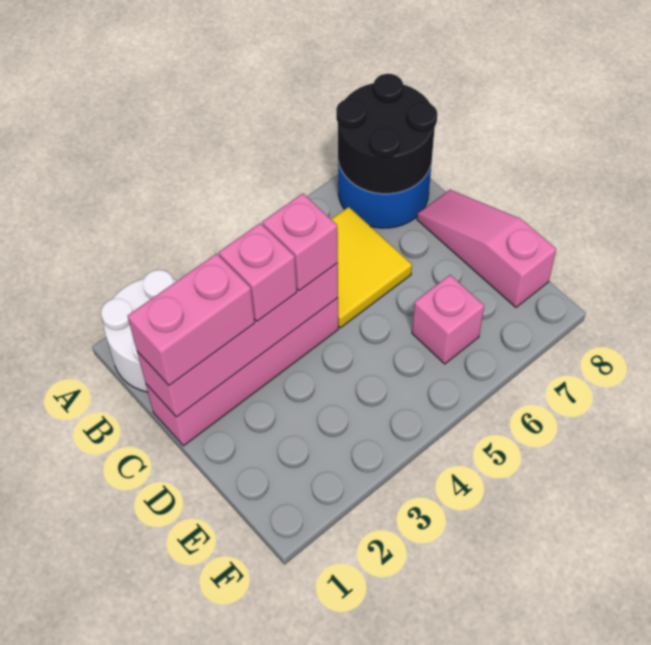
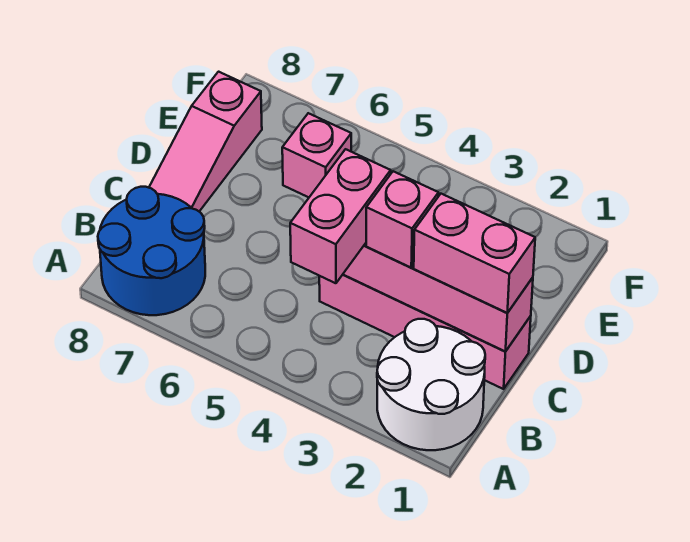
black round brick A7:B8 level 2 -> none
yellow tile B5:C6 level 1 -> none
pink brick C4 level 3 -> pink brick B4:C4 level 3

